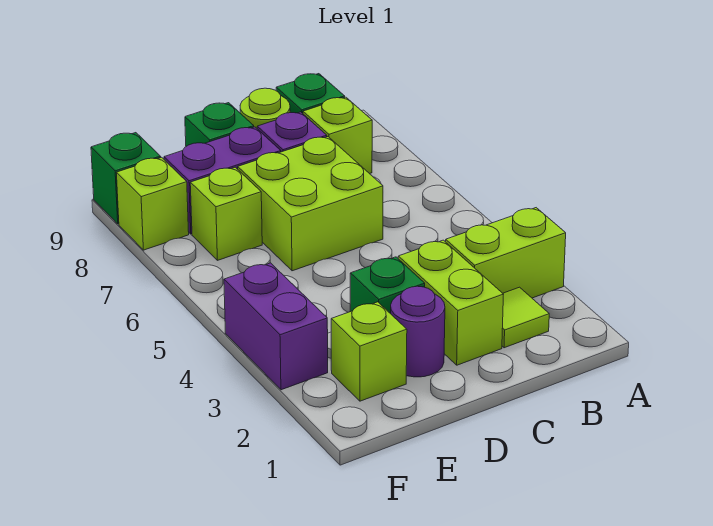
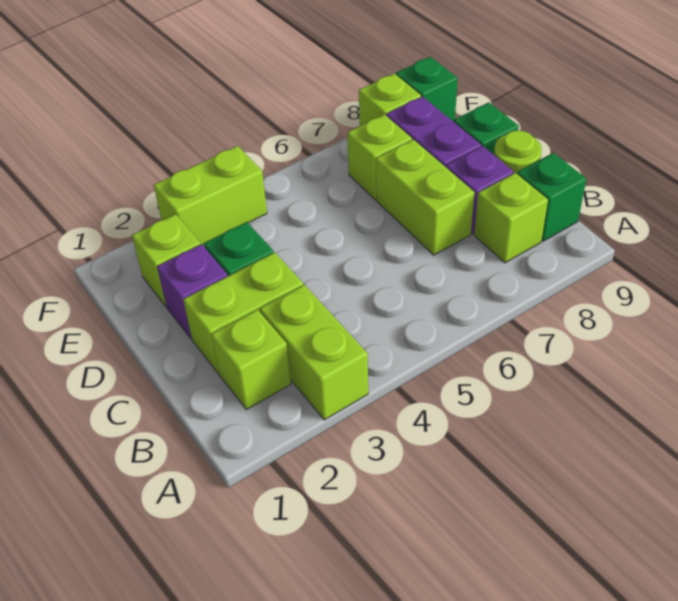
lime tile B2 level 1 -> lime brick B2 level 1
lime brick C6:D7 level 1 -> lime brick C7:D7 level 1
purple round brick D2 level 1 -> purple brick D2 level 1
purple brick F3:F4 level 1 -> lime brick F3:F4 level 1

